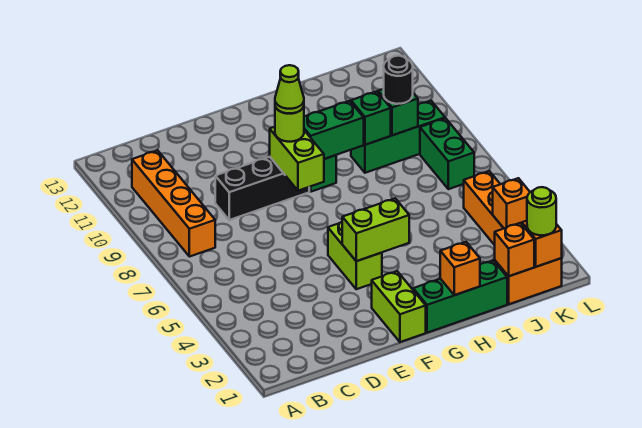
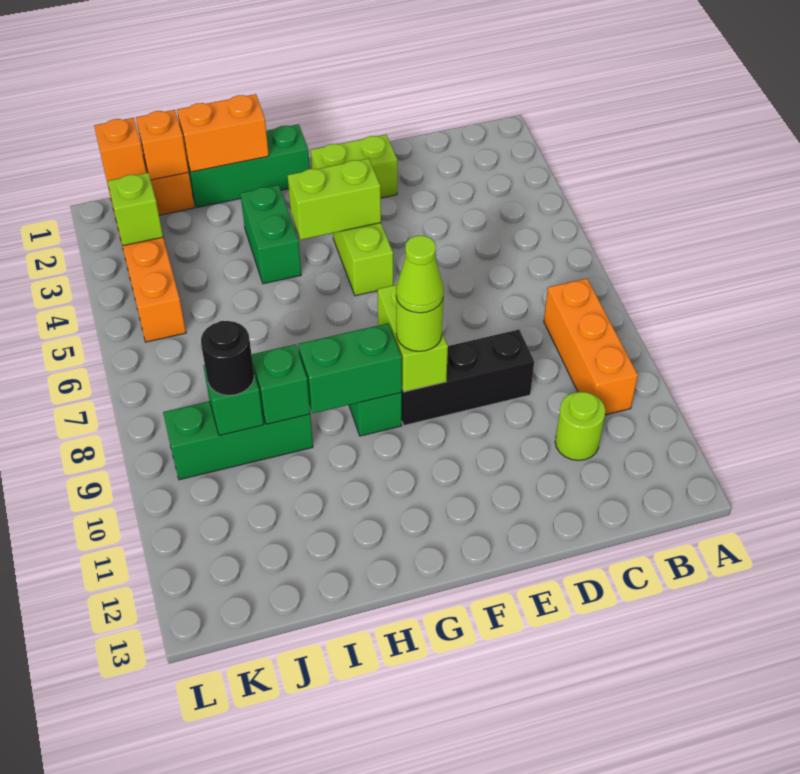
orange brick B8:B11 level 1 -> orange brick B8:B10 level 1
lime brick F1:F2 level 1 -> lime brick E2:F2 level 1
orange brick H1 level 2 -> orange brick H1:I1 level 2
lime round brick K1 level 3 -> lime round brick C11 level 1
orange brick K3 level 2 -> lime brick K3 level 2
green brick K7:K8 level 1 -> green brick H3:H4 level 1

